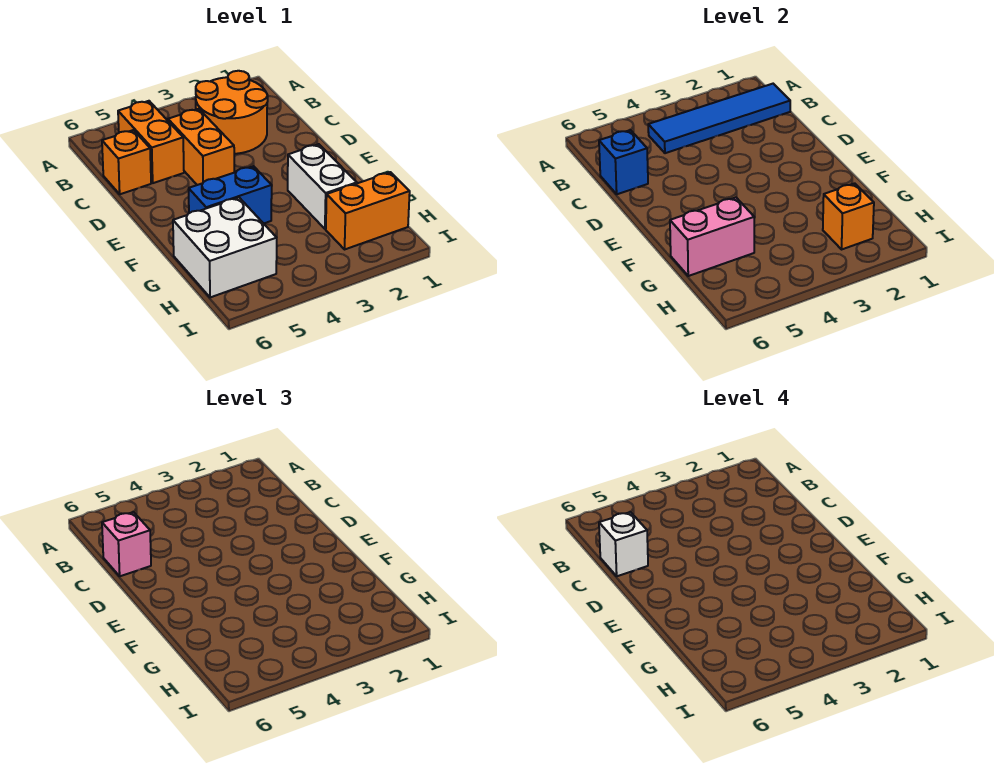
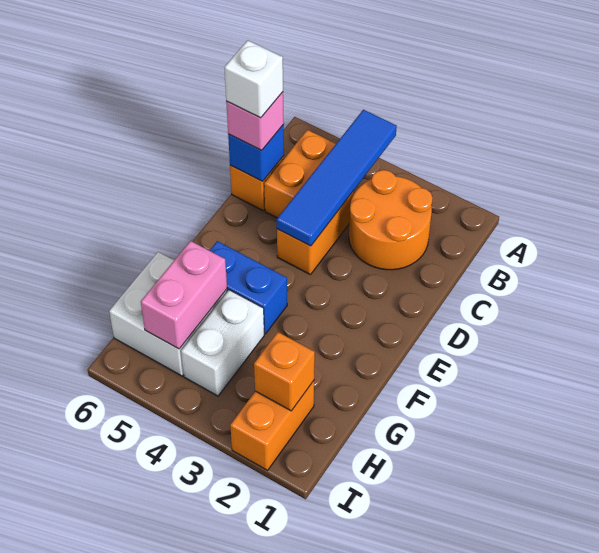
blue tile B1:B4 level 2 -> blue tile A4:D4 level 2
white brick F2:G2 level 1 -> white brick G4:H4 level 1
pink brick G5:G6 level 2 -> pink brick G5:H5 level 2
orange brick H1:H2 level 1 -> orange brick H2:I2 level 1

